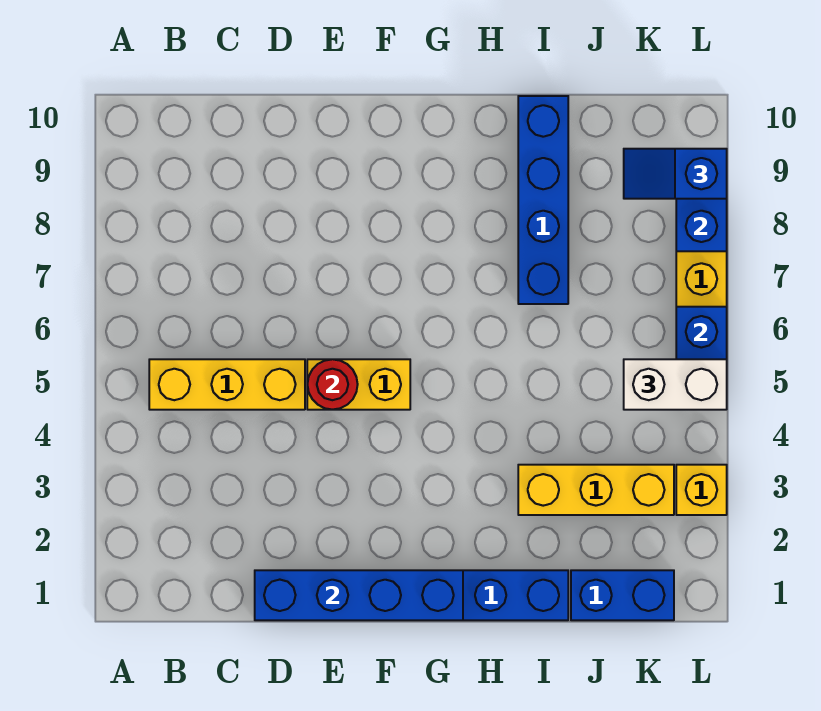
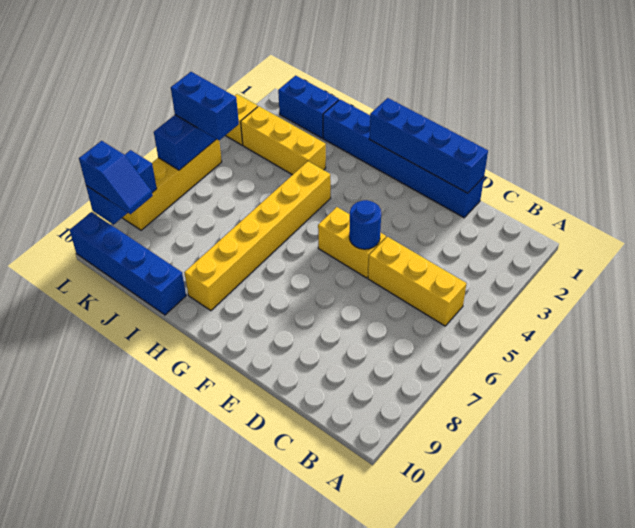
red round brick E5 level 2 -> blue round brick E5 level 2
none -> yellow brick H4:H9 level 1
blue brick I7:I10 level 1 -> blue brick I10:L10 level 1
white brick K5:L5 level 3 -> blue brick K5:L5 level 3

